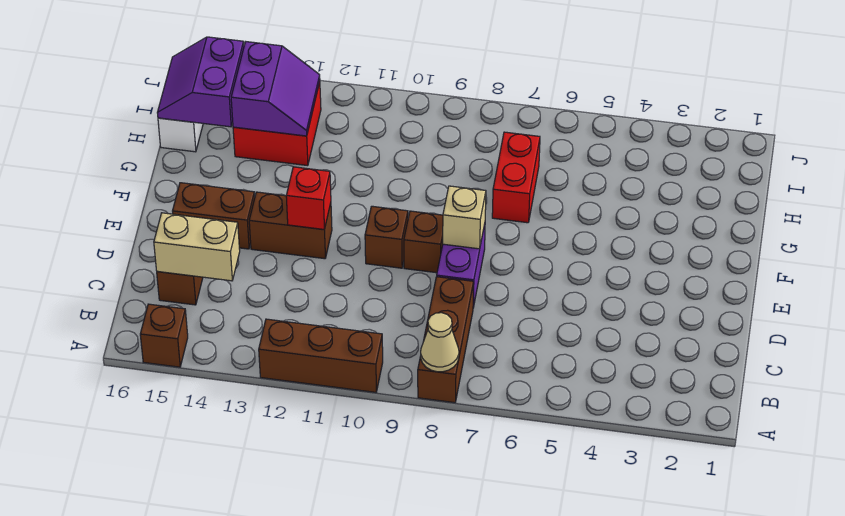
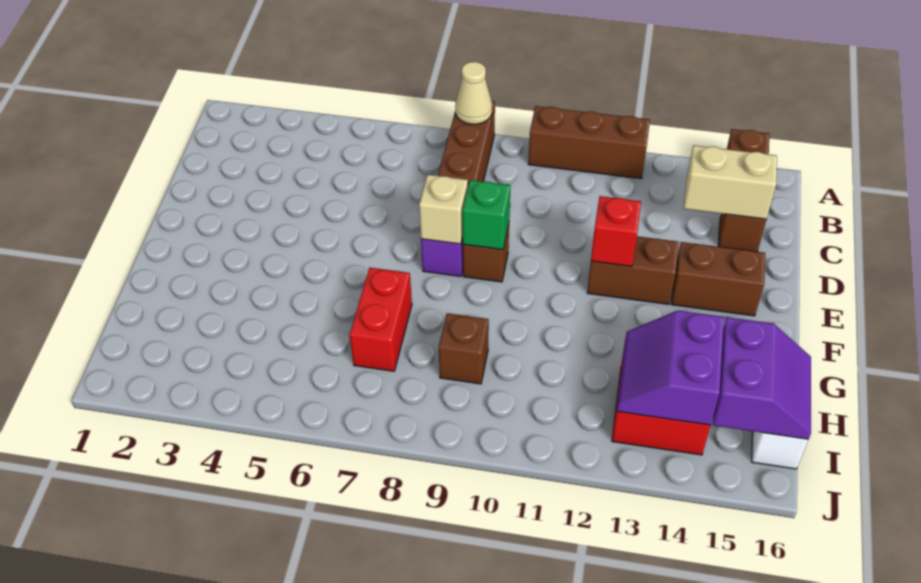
none -> green brick E9 level 2
brown brick E10 level 1 -> brown brick H9 level 1

